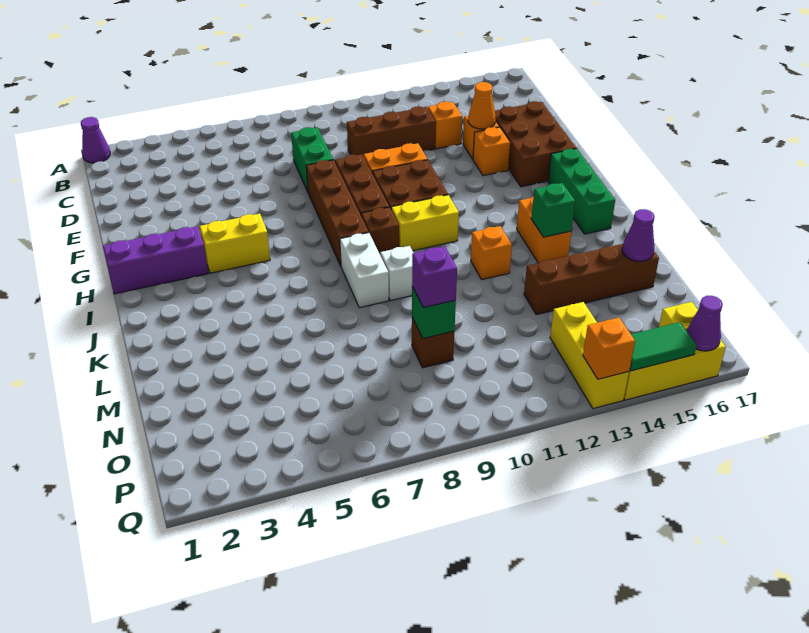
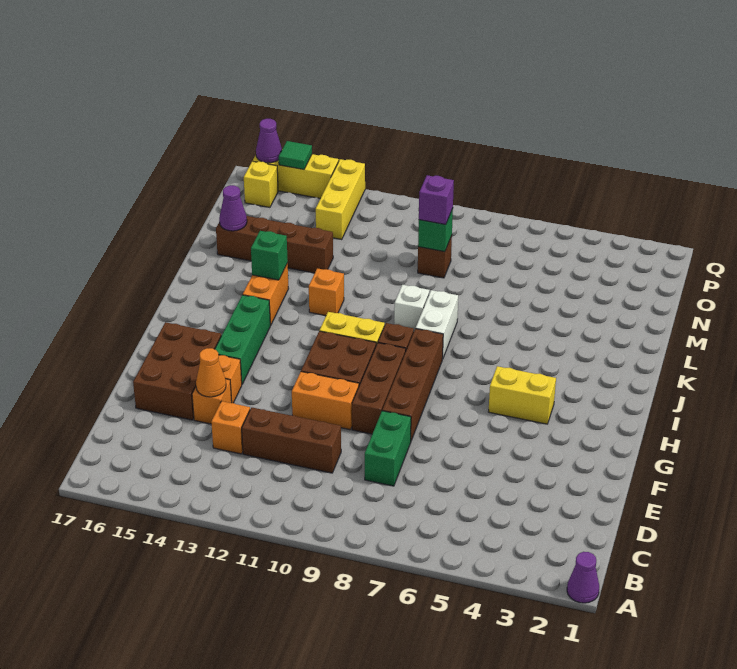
purple brick H1:H3 level 1 -> none
green brick H16:J16 level 1 -> green brick G14:I14 level 1
orange brick Q13 level 2 -> none
green tile Q14:Q15 level 2 -> green tile Q15 level 2

